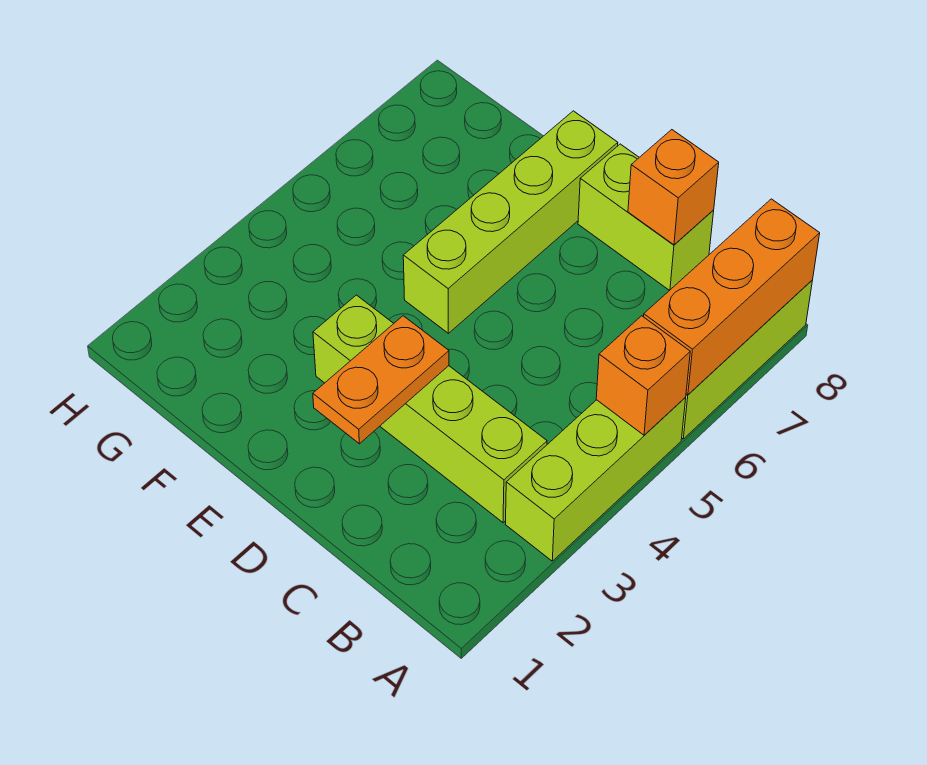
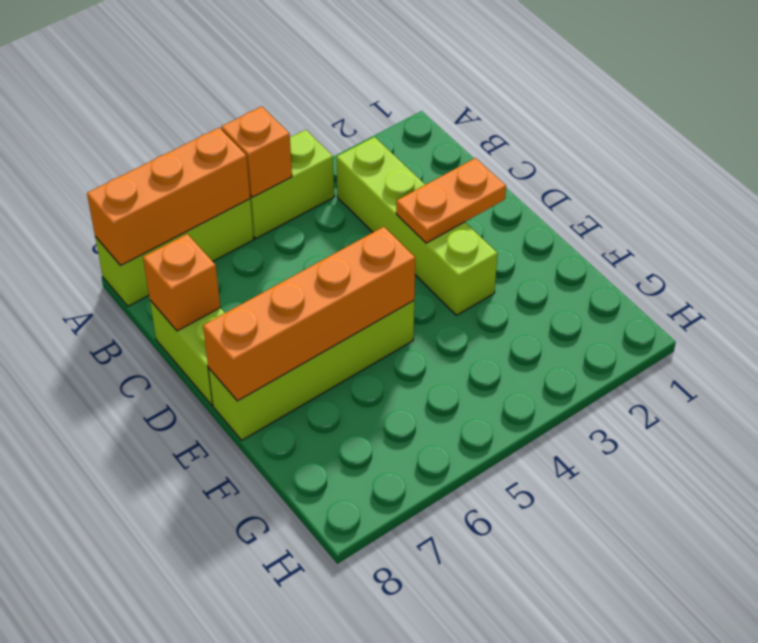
lime brick A3:A5 level 1 -> lime brick A4:A5 level 1
none -> orange brick E5:E8 level 2

